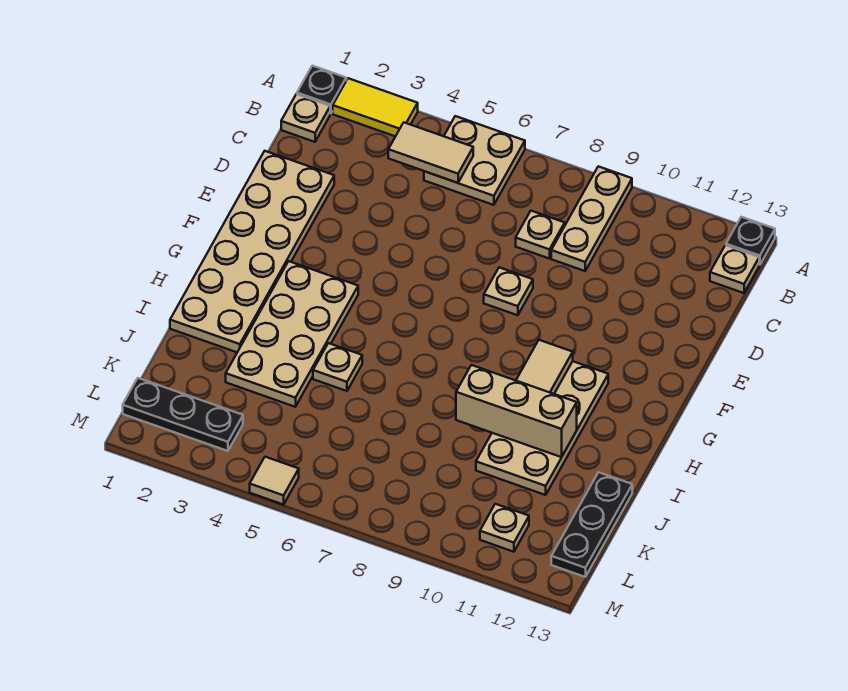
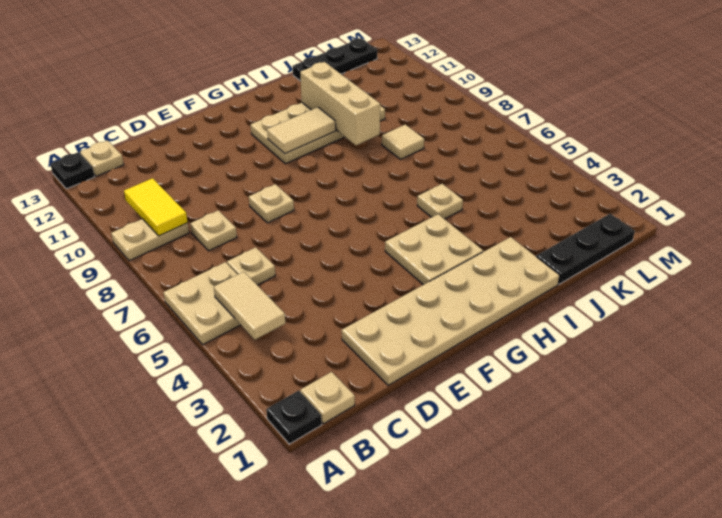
yellow tile A2:A3 level 1 -> yellow tile B9:B10 level 2
tan plate A9:C9 level 1 -> tan plate A9:B9 level 1
tan plate G3:J4 level 1 -> tan plate G3:H4 level 1
black plate L1:L3 level 1 -> black plate J1:L1 level 1
tan plate L11 level 1 -> tan plate C6 level 1
tan tile M5 level 1 -> tan tile J8 level 1

